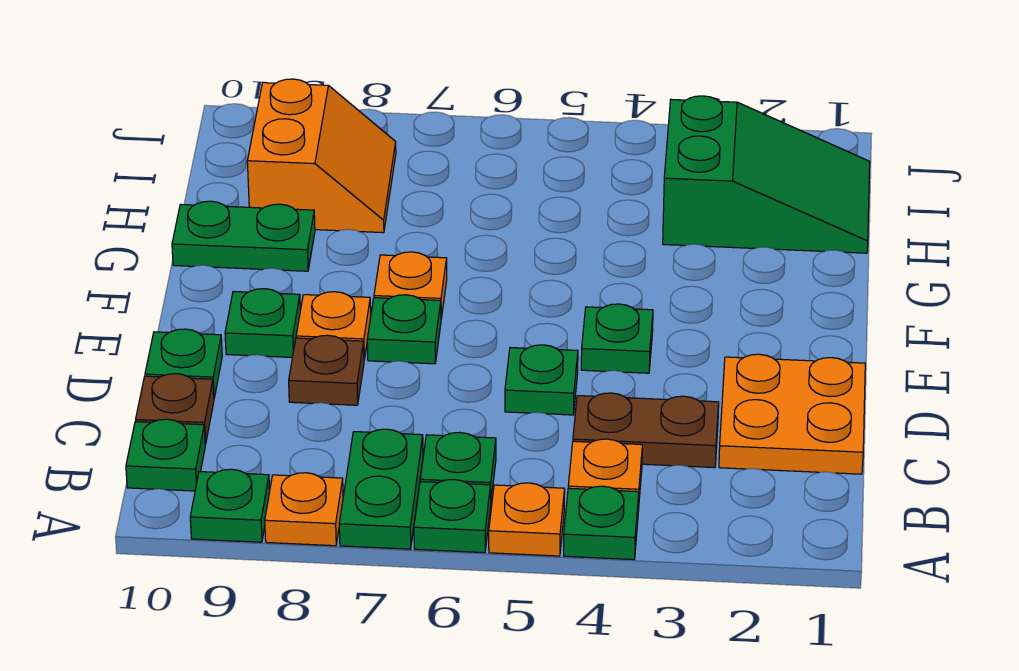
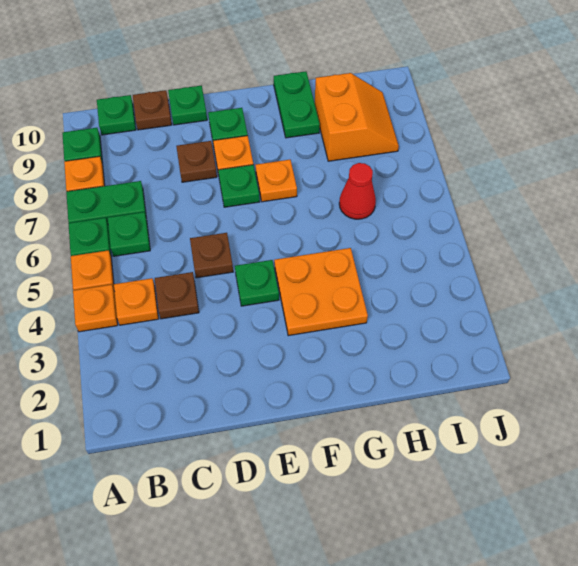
green plate A4 level 1 -> orange plate A4 level 1
orange plate C1:D2 level 1 -> orange plate F3:G4 level 1
brown plate C3:C4 level 1 -> brown plate C4 level 1
green plate D5 level 1 -> brown plate D5 level 1
green slope H1:I3 level 1 top 3 -> none
none -> red cone H6 level 1
orange slope H8:I9 level 1 top 9 -> orange slope H8:I9 level 1 top H

